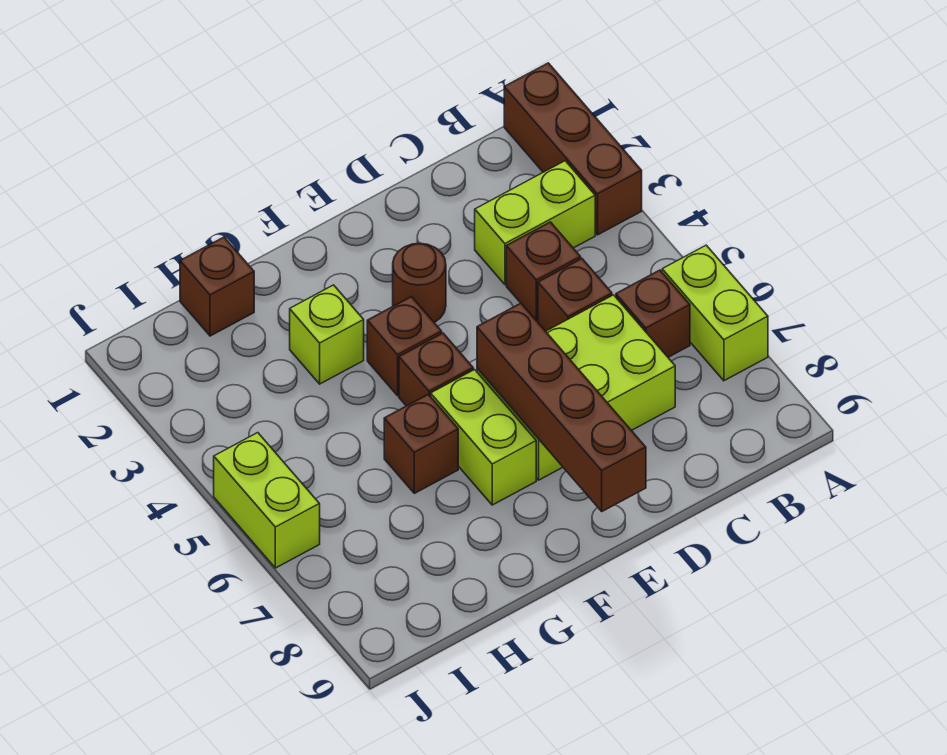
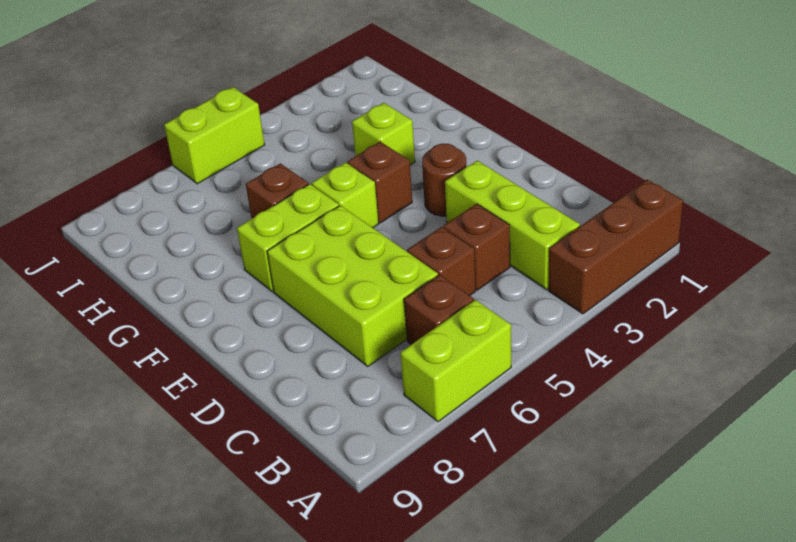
lime brick B3:C3 level 1 -> lime brick B3:D3 level 1
brown brick E6:E9 level 2 -> none
brown brick F5 level 1 -> lime brick F5 level 1
brown brick H1 level 1 -> none

